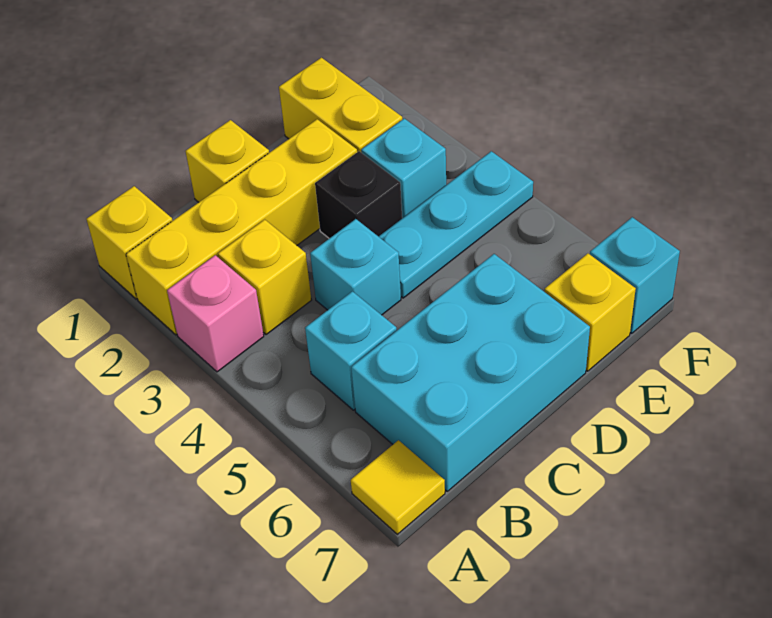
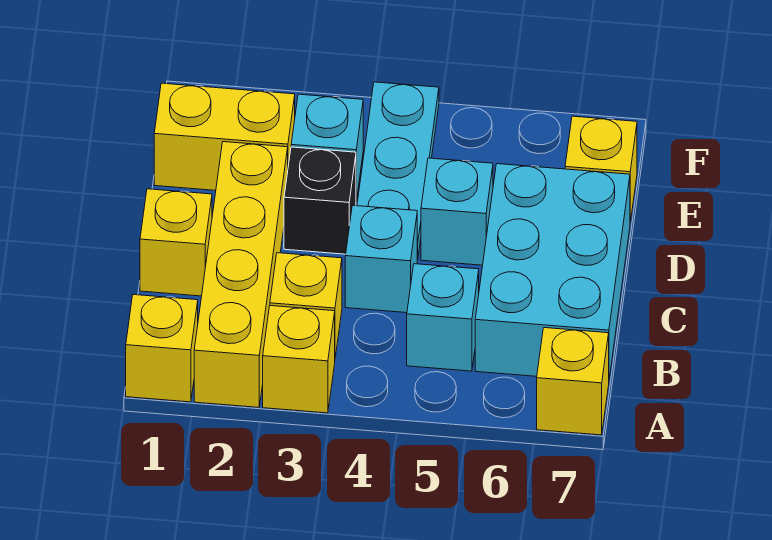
pink brick A3 level 1 -> yellow brick A3 level 1
yellow tile A7 level 1 -> yellow brick A7 level 1
cyan brick F7 level 1 -> cyan brick D5 level 1

